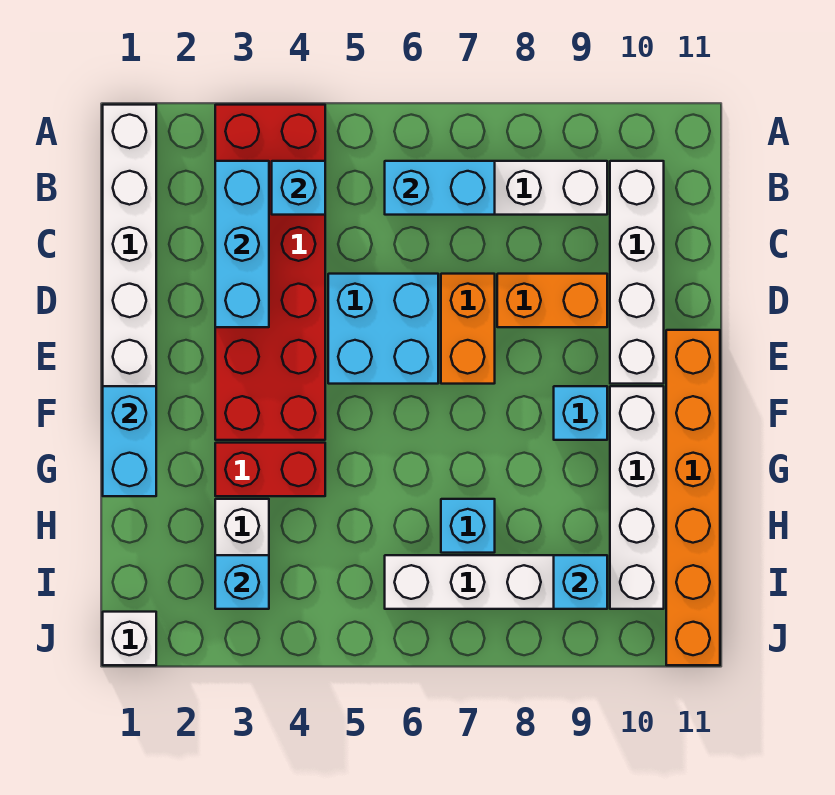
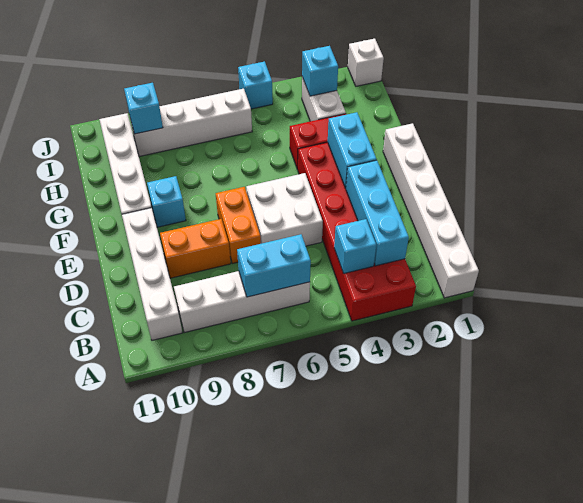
cyan brick D5:E6 level 1 -> white brick D5:E6 level 1
orange brick E11:J11 level 1 -> none
cyan brick F1:G1 level 2 -> cyan brick E3:F3 level 2
cyan brick H7 level 1 -> cyan brick J5 level 1

